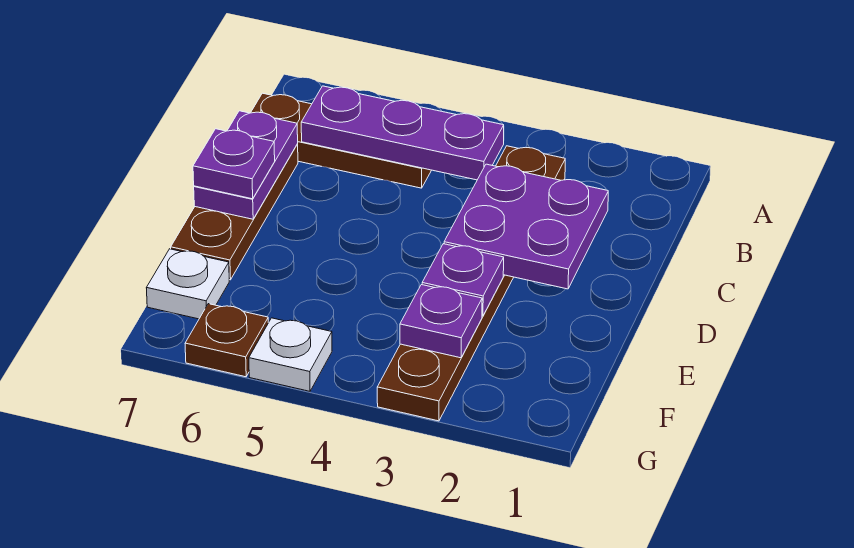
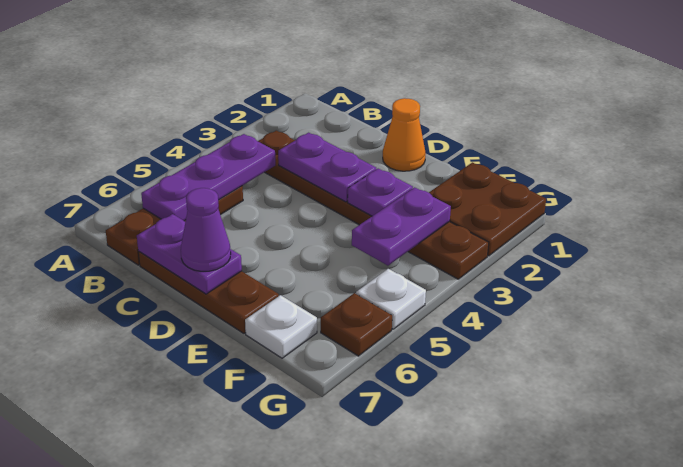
purple plate C2:D3 level 2 -> purple plate C3:D3 level 2
none -> orange cone D1 level 1
purple plate D7 level 3 -> purple cone D7 level 3
none -> brown plate F1:G2 level 1
purple plate F3 level 2 -> purple plate F3:F4 level 2

